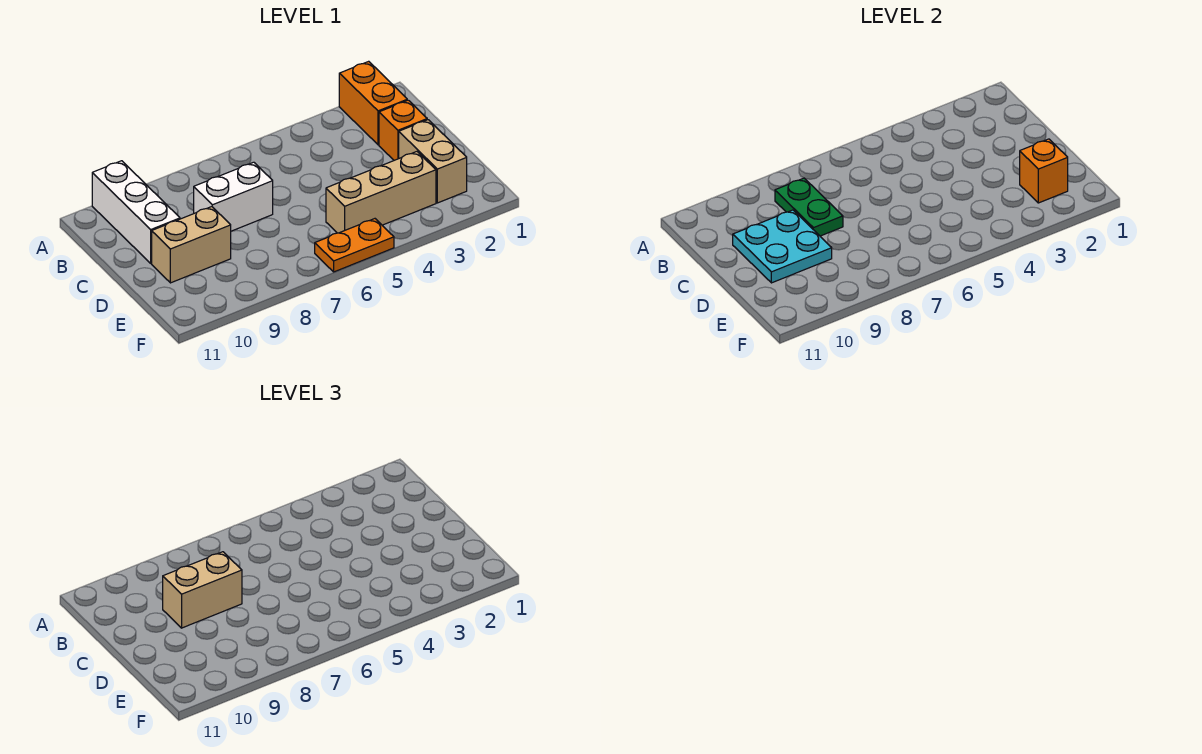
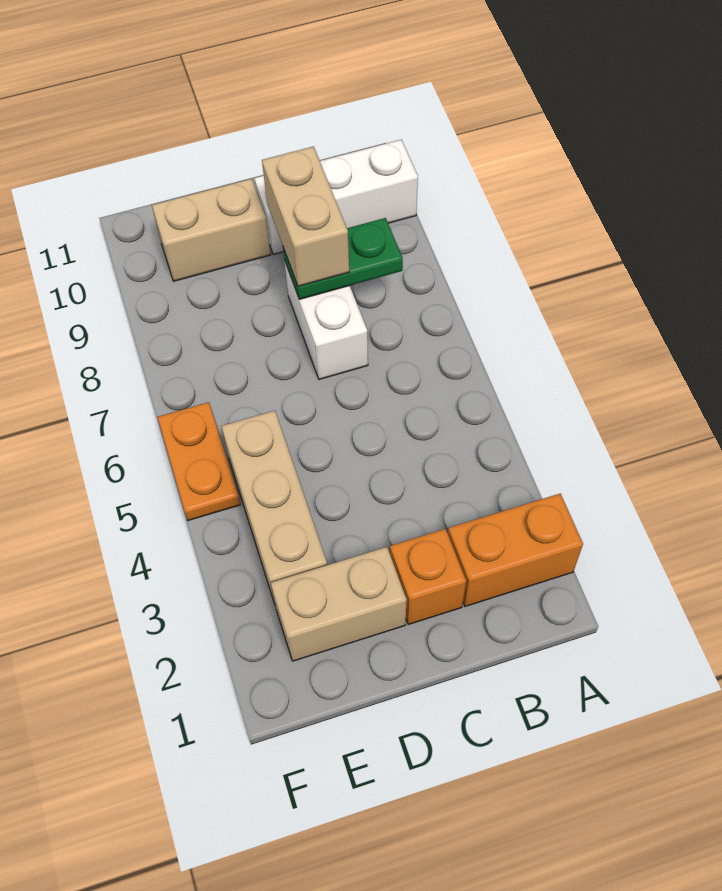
cyan plate C9:D10 level 2 -> none
tan brick D9:D10 level 1 -> tan brick D10:E10 level 1
orange brick E2 level 2 -> none

